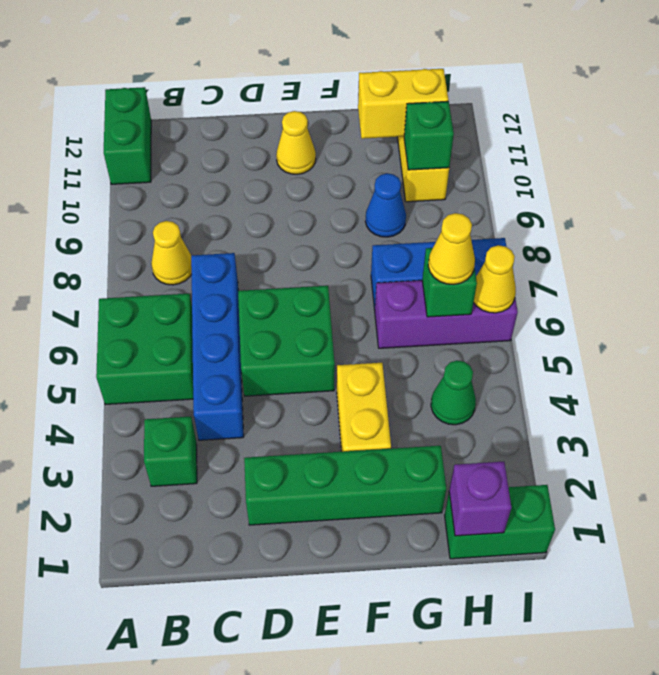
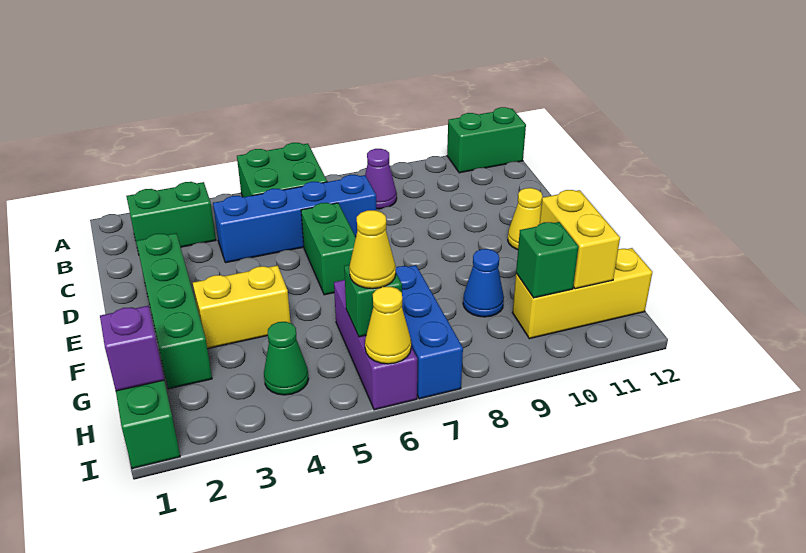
green brick B3 level 1 -> green brick B2:B3 level 1
yellow cone B8 level 1 -> purple cone B8 level 1
green brick D5:E6 level 1 -> green brick D6:E6 level 1

